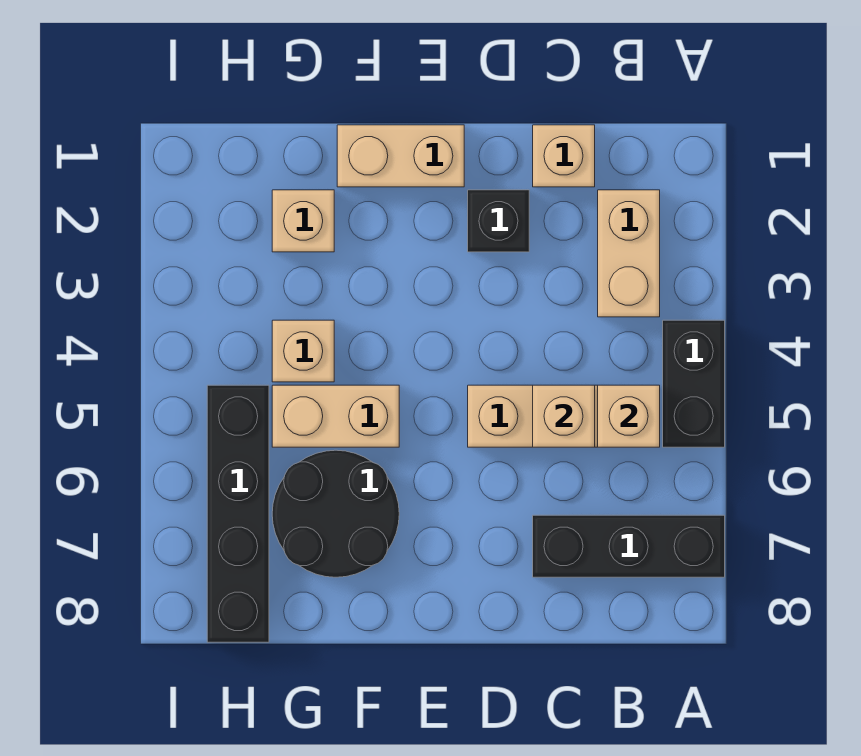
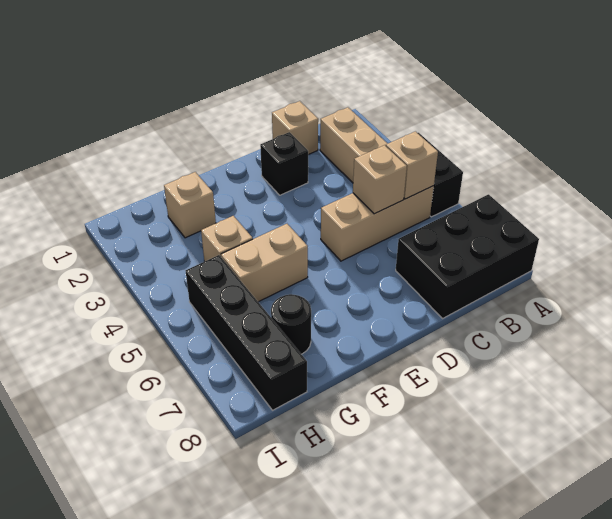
black brick A7:C7 level 1 -> black brick A7:C8 level 1
tan brick E1:F1 level 1 -> none
black round brick F6:G7 level 1 -> black round brick G7 level 1

